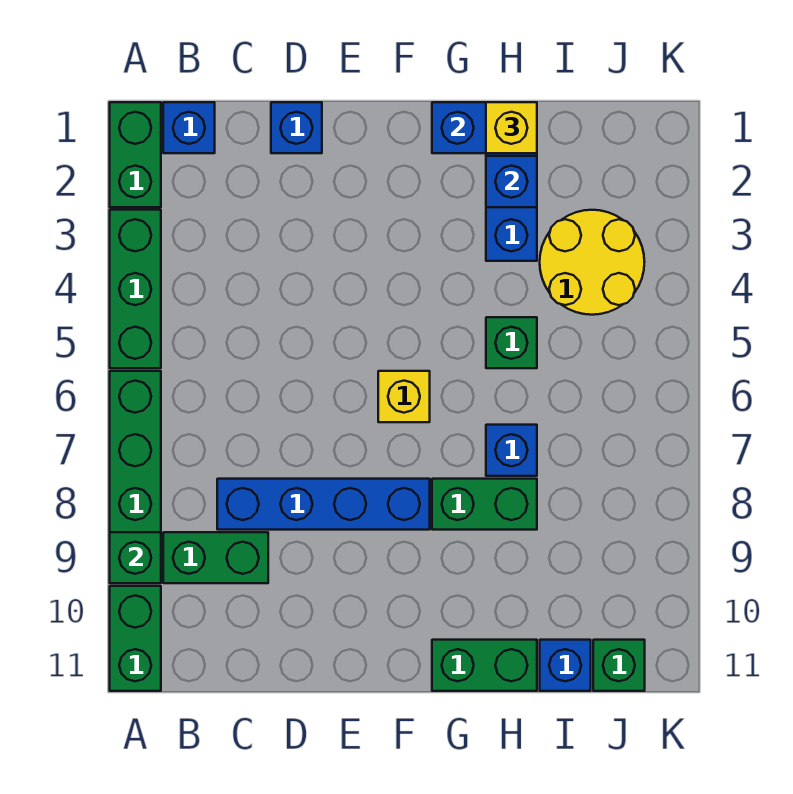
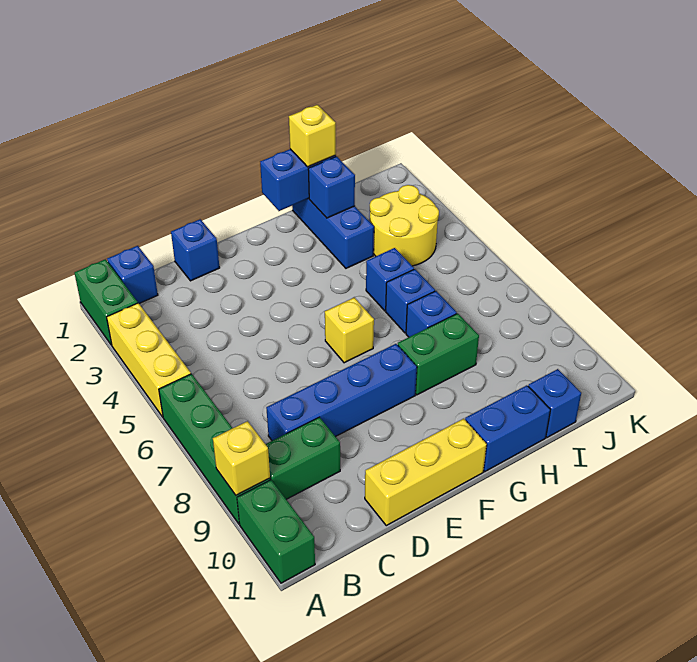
green brick A3:A5 level 1 -> yellow brick A3:A5 level 1
green brick A9 level 2 -> yellow brick A9 level 2
none -> yellow brick D11:F11 level 1
green brick G11:H11 level 1 -> blue brick G11:H11 level 1
green brick H5 level 1 -> blue brick H5 level 1
none -> blue brick H6 level 1
green brick J11 level 1 -> none

